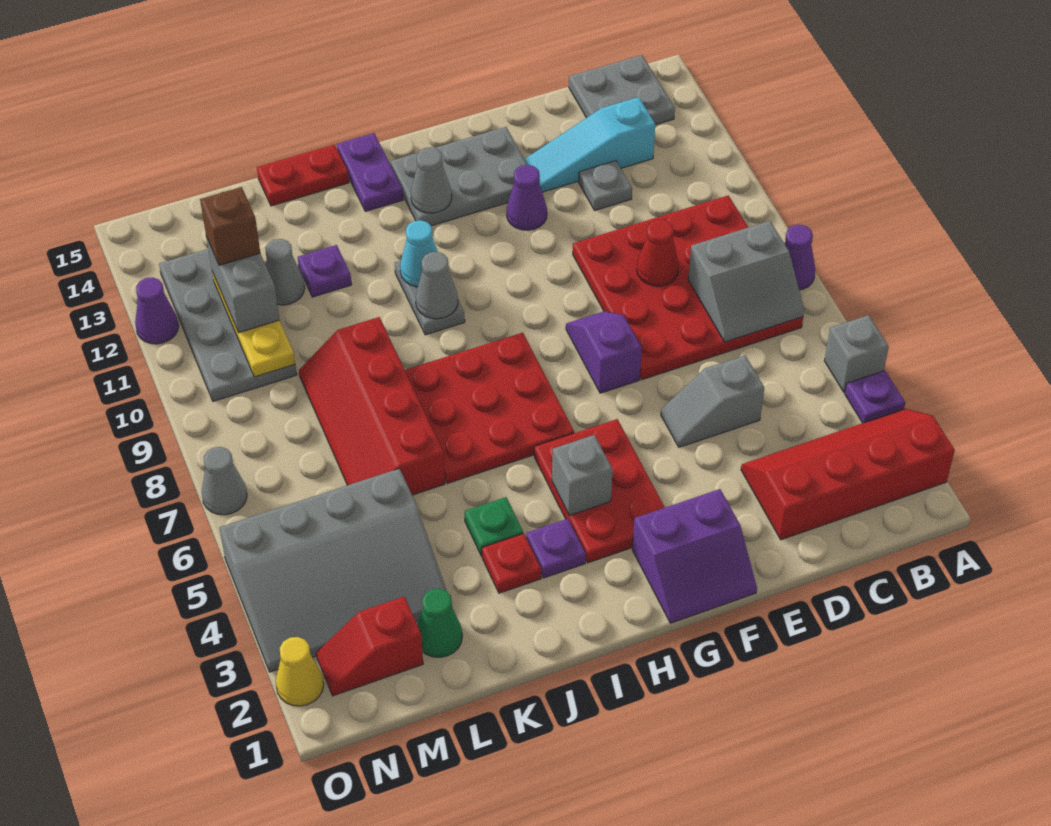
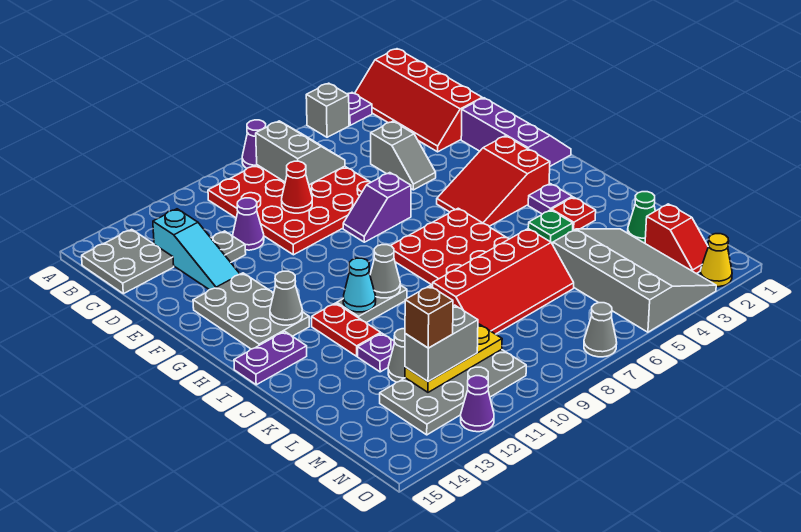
purple slope F1:G2 level 1 top 2 -> purple slope E1:G2 level 1 top 2
purple cone F12 level 1 -> purple cone D11 level 1
red plate G3:H5 level 1 -> red slope G3:H5 level 1 top 3
grey brick H4 level 2 -> none
red plate J15:K15 level 1 -> red plate I12:J12 level 1

